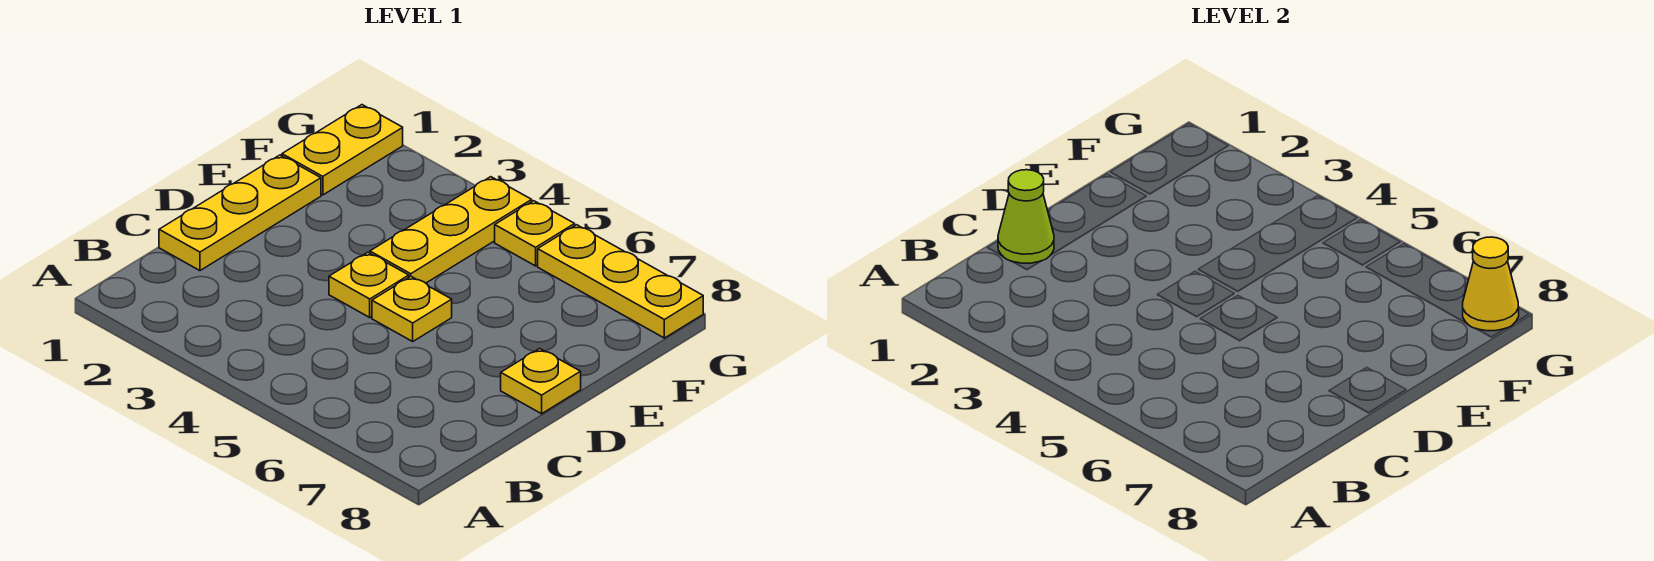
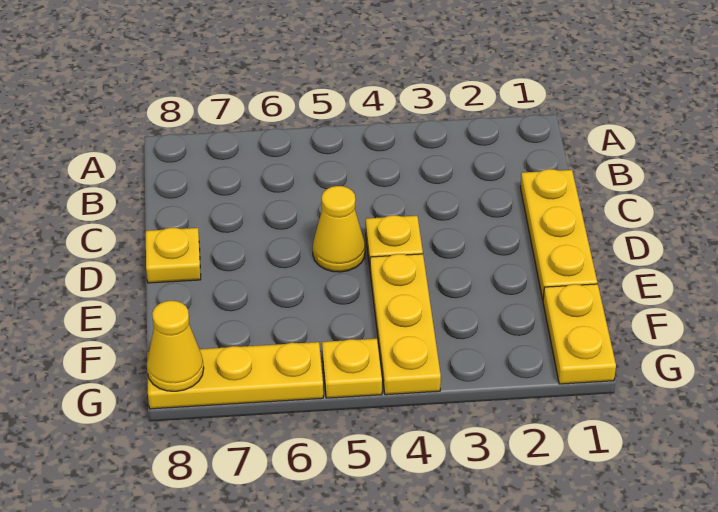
lime cone C1 level 2 -> none
yellow plate D5 level 1 -> yellow cone D5 level 1

